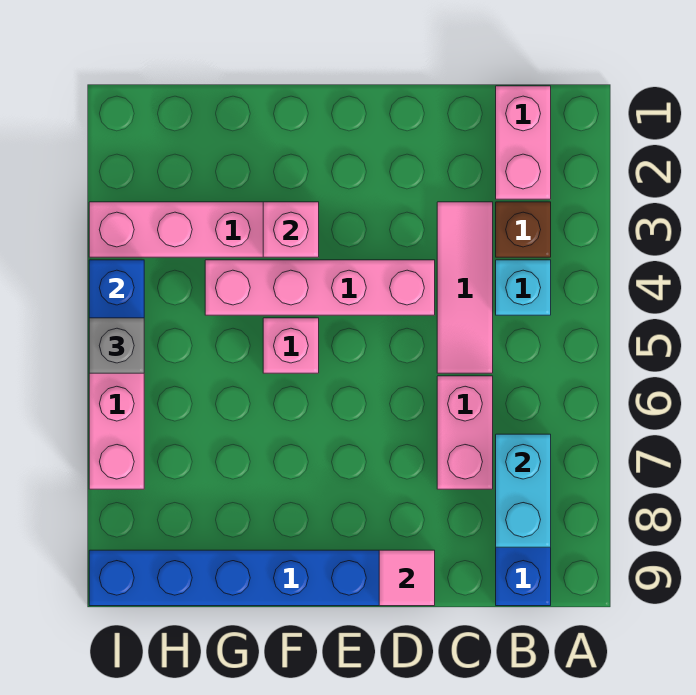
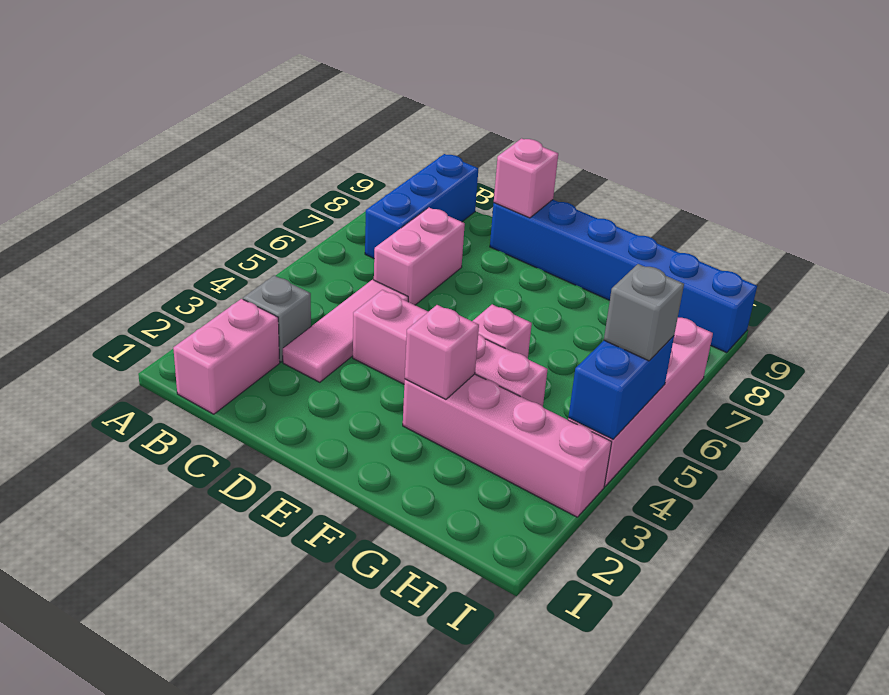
brown brick B3 level 1 -> grey brick B3 level 1
cyan brick B4 level 1 -> none
cyan brick B7:B8 level 2 -> none
pink tile D9 level 2 -> pink brick D9 level 2

